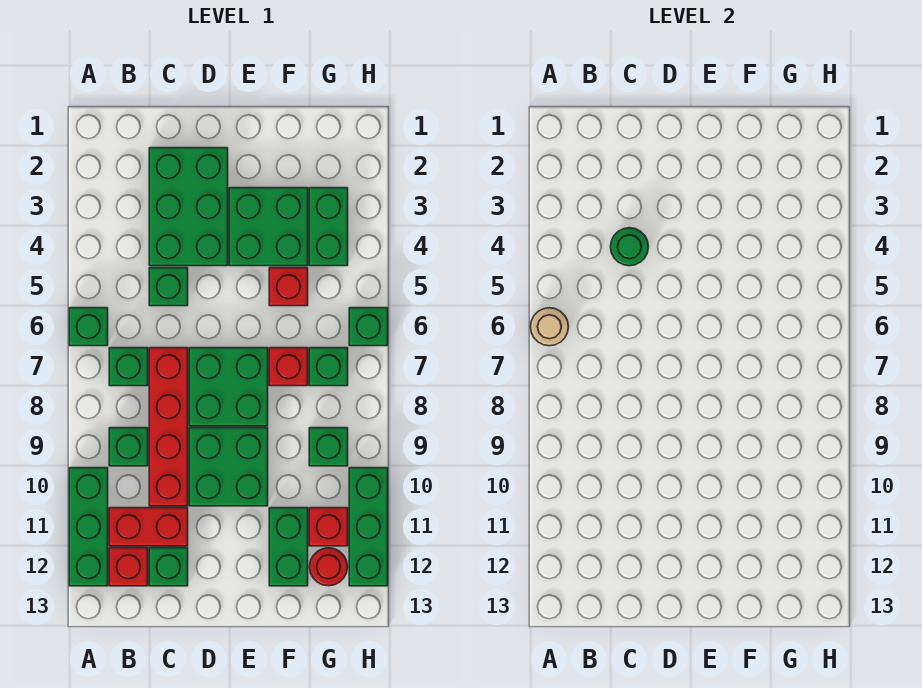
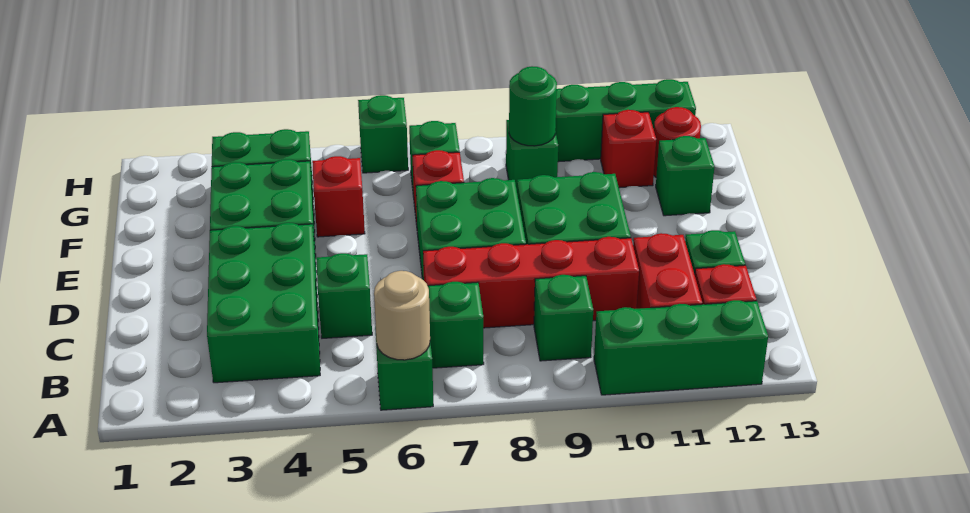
green brick C2:D4 level 1 -> green brick B3:D4 level 1
green round brick C4 level 2 -> green round brick G9 level 2
green brick F11:F12 level 1 -> green brick F12 level 1

